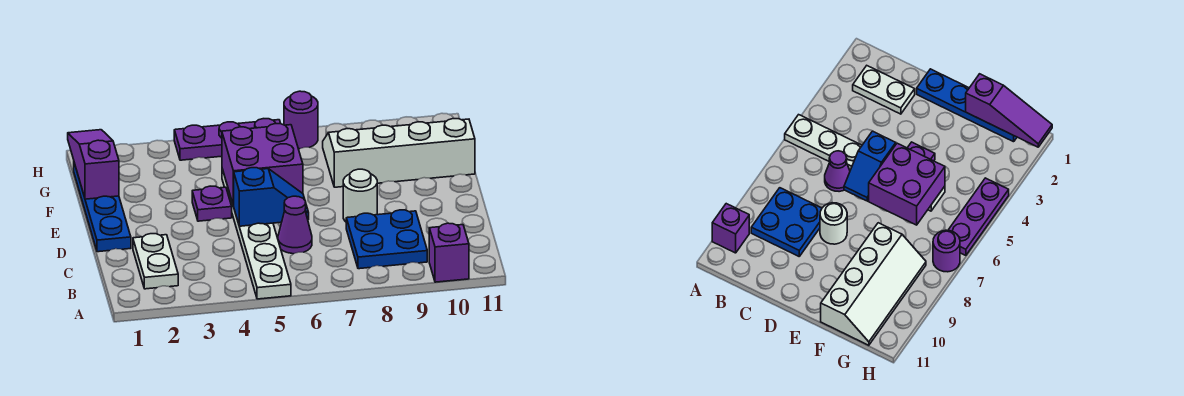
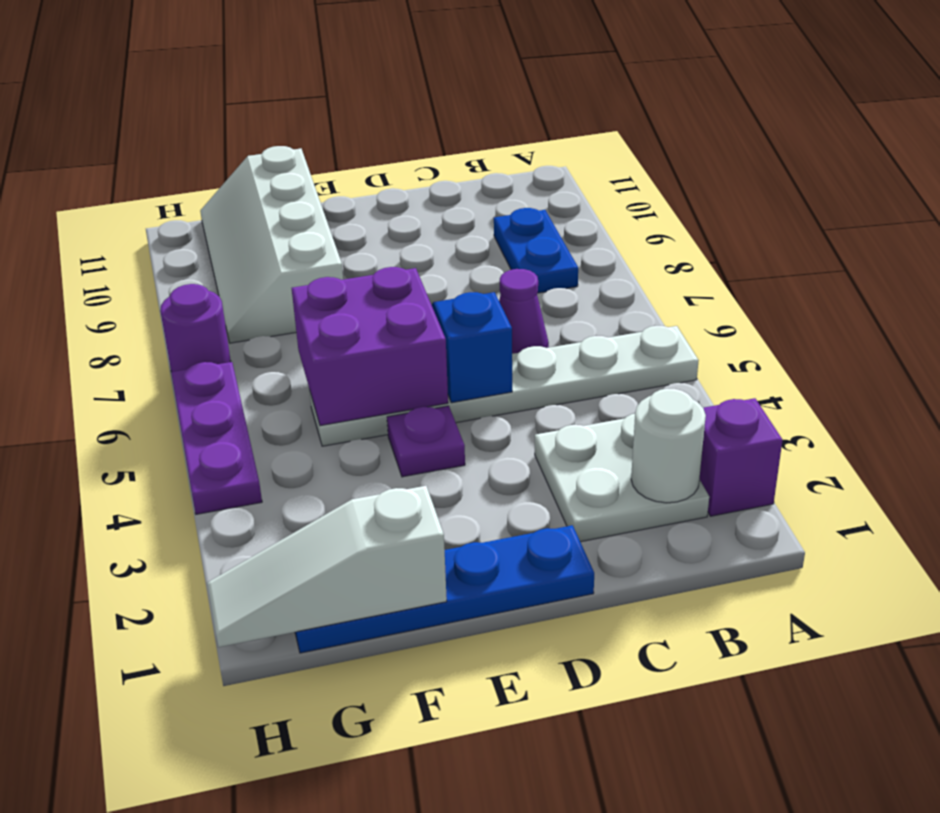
purple brick A10 level 1 -> purple brick A2 level 1
white plate B2:C2 level 1 -> white plate B2:C3 level 1
blue plate B8:C9 level 1 -> blue plate B8:B9 level 1
white round brick D8 level 1 -> white round brick B2 level 2
purple slope F1:H1 level 2 top F -> white slope F1:H1 level 2 top F

